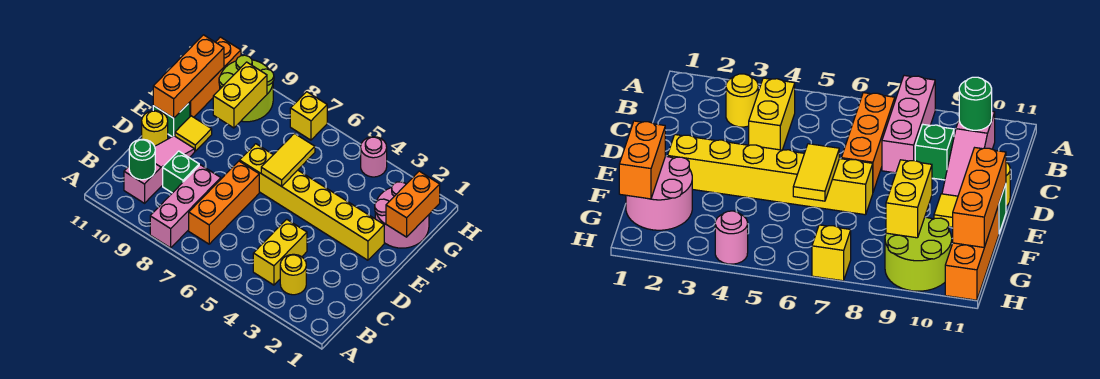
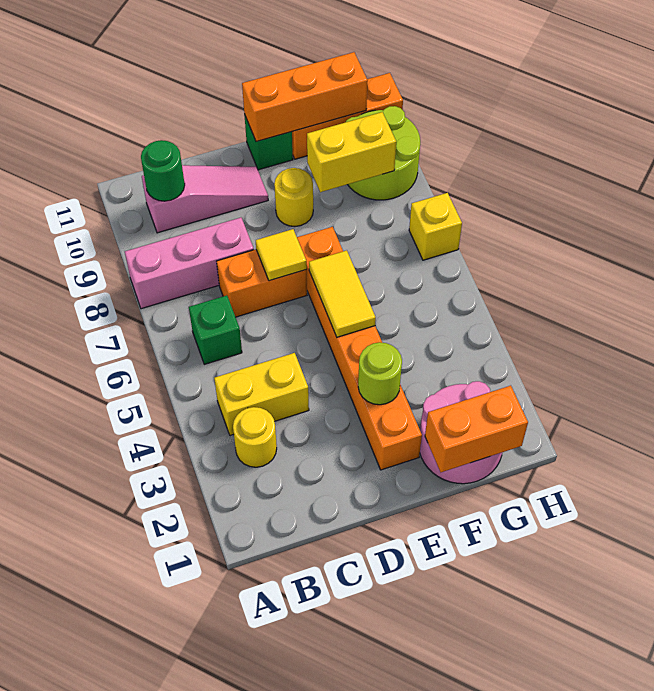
orange brick B7:D7 level 1 -> orange brick C7:D7 level 1
green brick C9 level 1 -> green brick B6 level 1
yellow round brick D11 level 1 -> yellow round brick E9 level 1
yellow brick E2:E7 level 1 -> orange brick E2:E7 level 1
none -> lime round brick E3 level 2
yellow tile E6:F6 level 2 -> yellow tile E5:E6 level 2
yellow tile E10 level 1 -> yellow tile D7 level 2
pink round brick H4 level 1 -> none

